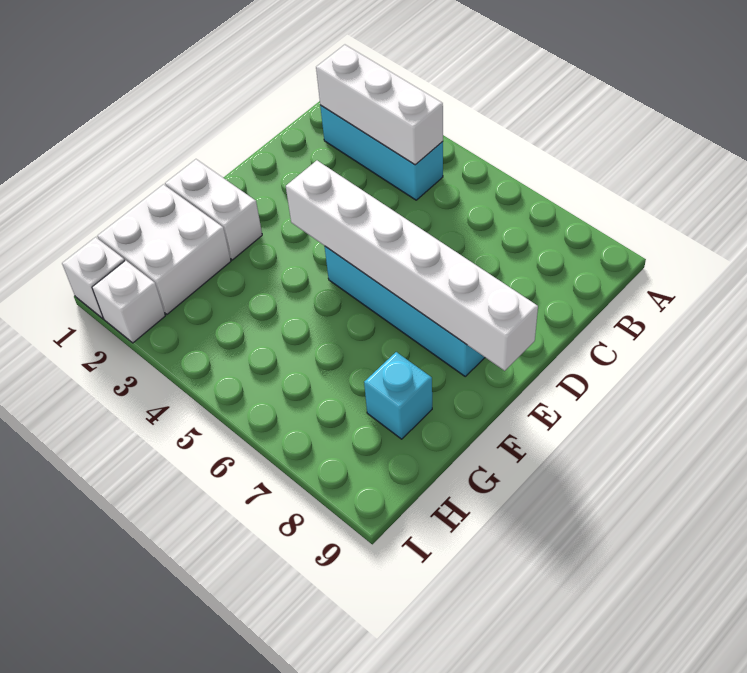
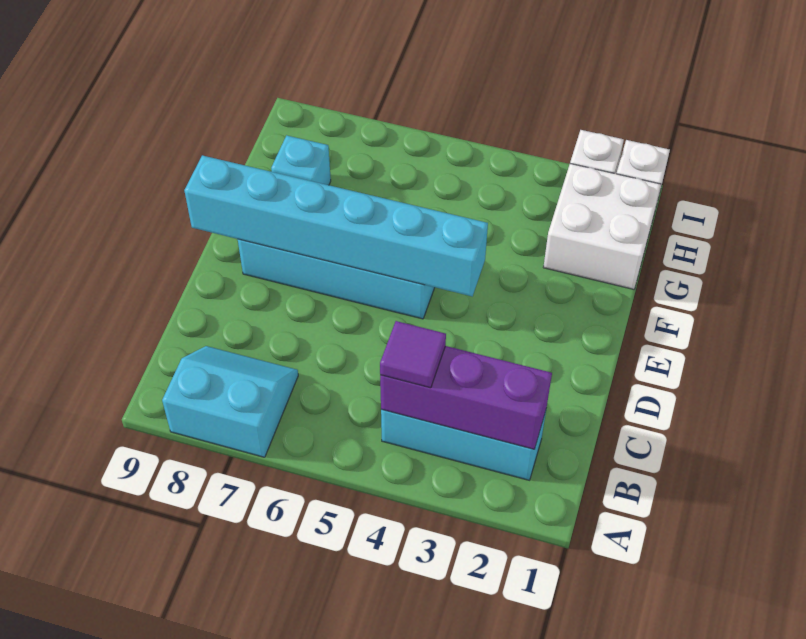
none -> cyan slope A7:B8 level 1 top A
white brick B2:B4 level 2 -> purple brick B2:B4 level 2
none -> purple tile B4 level 3
white brick E4:E9 level 2 -> cyan brick E4:E9 level 2
white brick F1:F2 level 1 -> none

